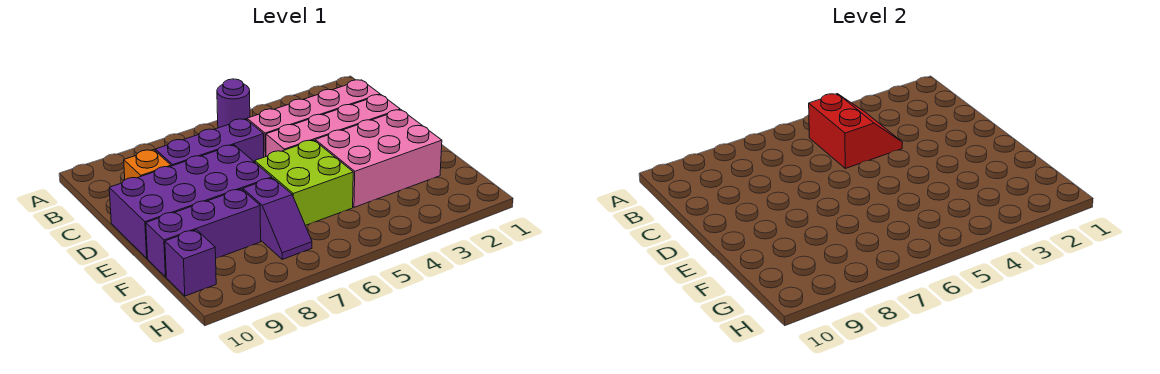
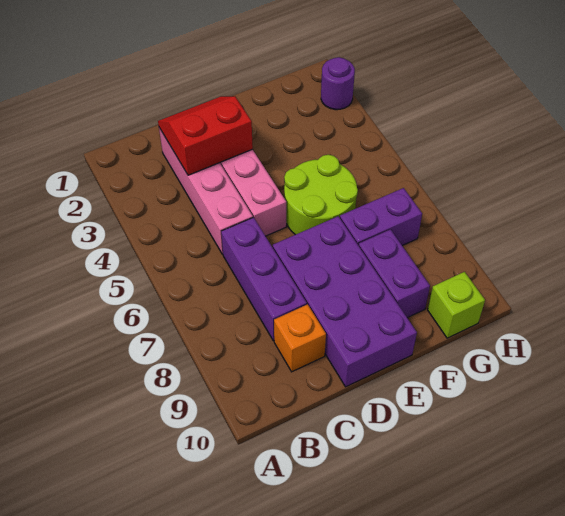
purple round brick A5 level 1 -> purple round brick H2 level 1
red slope B4:C5 level 2 top 5 -> red slope C2:D3 level 2 top 3
pink brick E2:F4 level 1 -> none
lime brick E5:F6 level 1 -> lime round brick E5:F6 level 1
purple slope F7:G7 level 1 top F -> purple brick F7:G7 level 1
purple brick F8:F10 level 1 -> purple brick F8:F9 level 1
purple brick G10 level 1 -> lime brick G10 level 1

